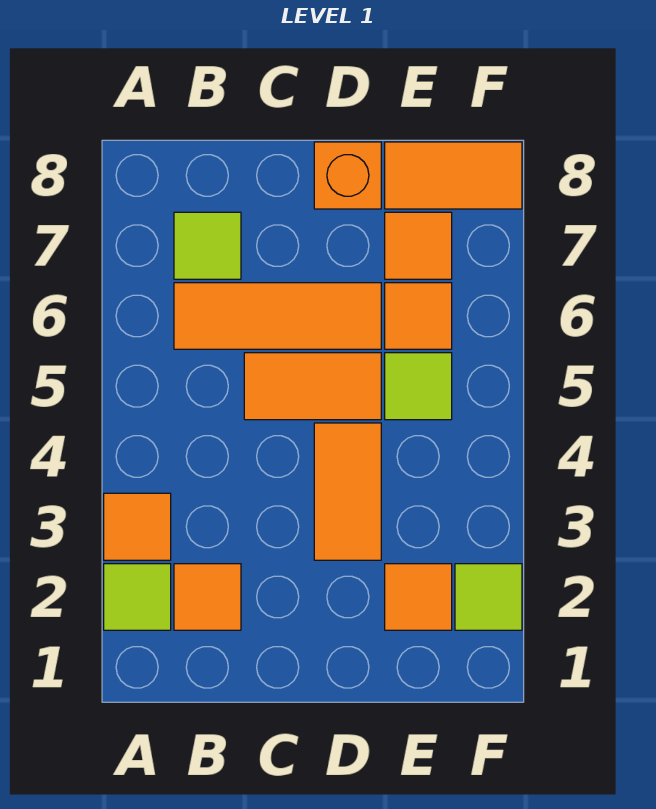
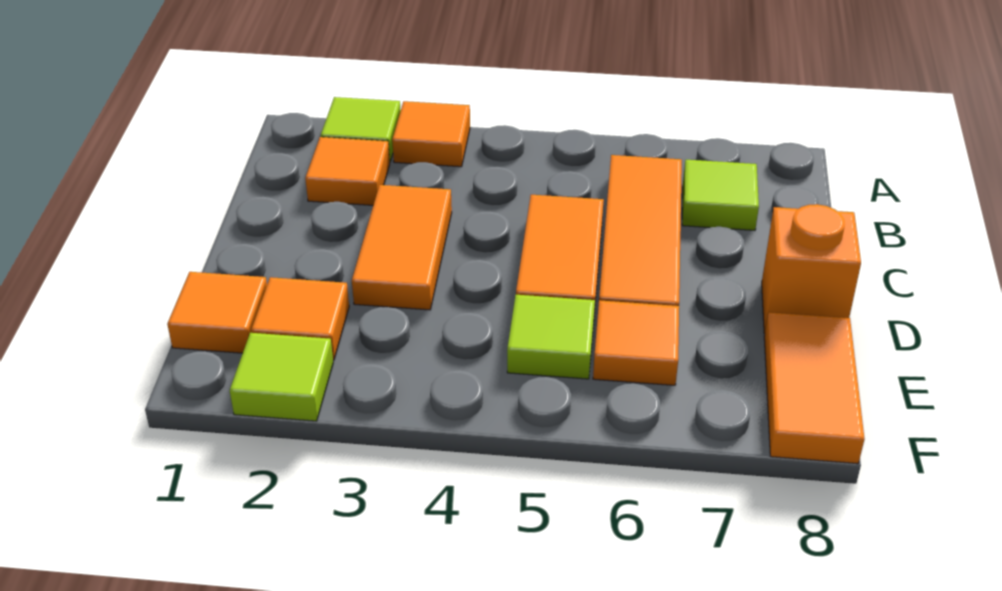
orange tile D3:D4 level 1 -> orange tile C3:D3 level 1
orange tile E7 level 1 -> orange tile E1 level 1

